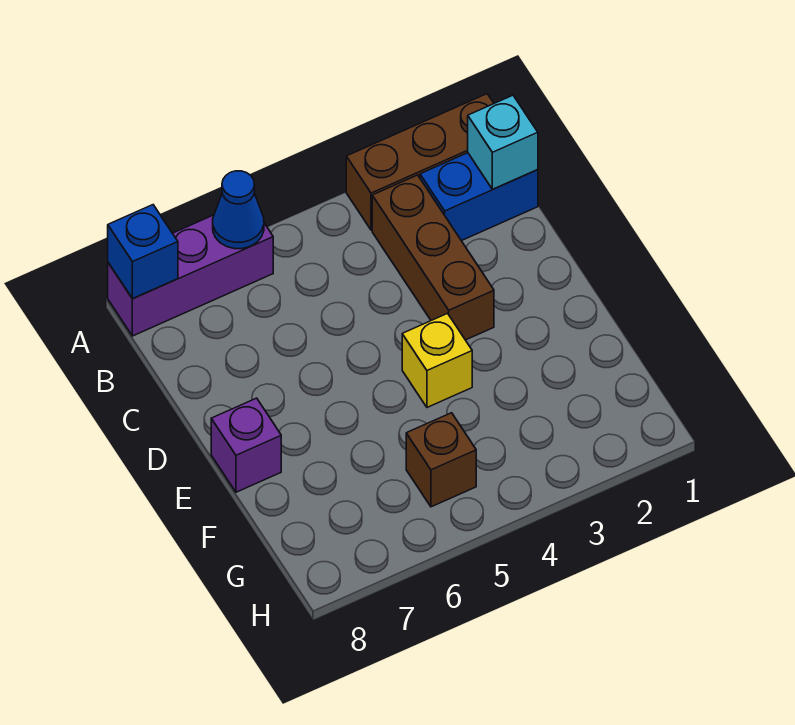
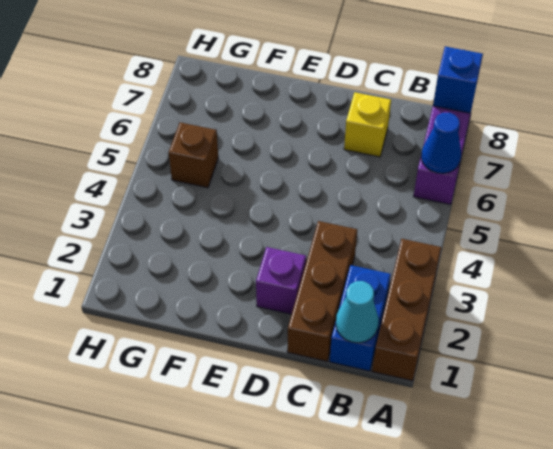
cyan brick B1 level 2 -> cyan cone B1 level 2
brown brick B3:D3 level 1 -> brown brick C1:C3 level 1
yellow brick E4 level 1 -> yellow brick C7 level 1
purple brick E8 level 1 -> purple brick D2 level 1

